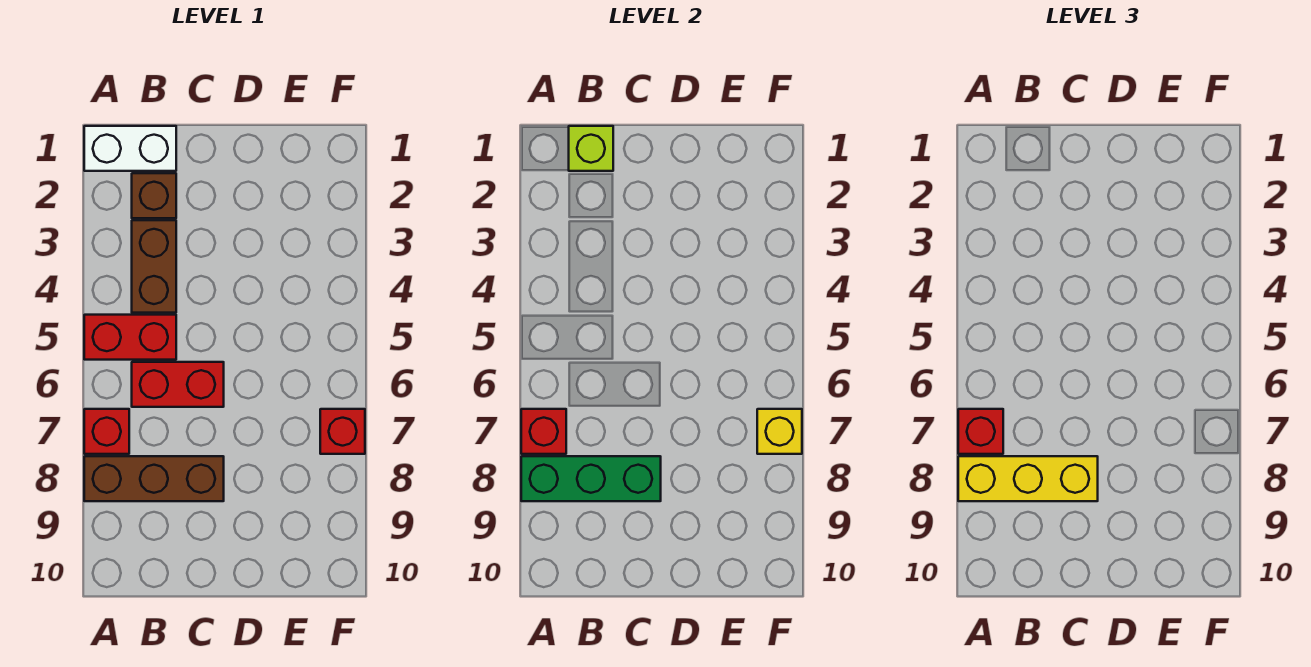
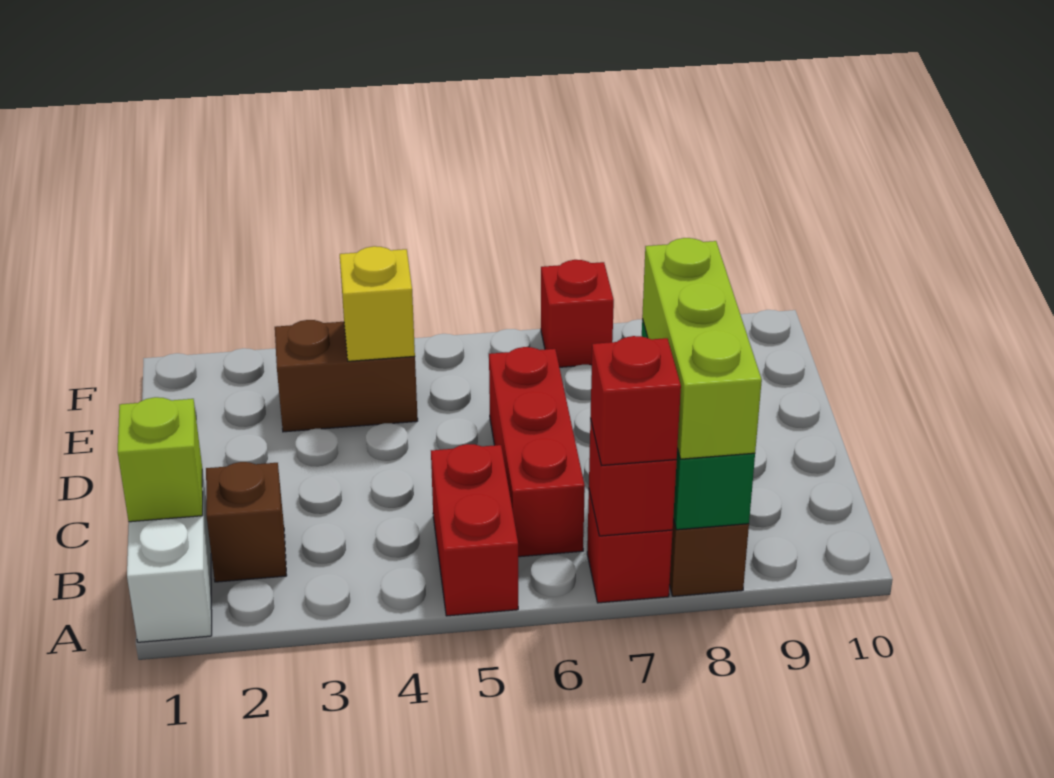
yellow brick A8:C8 level 3 -> lime brick A8:C8 level 3
brown brick B3:B4 level 1 -> brown brick E3:E4 level 1
red brick B6:C6 level 1 -> red brick B6:D6 level 1
yellow brick F7 level 2 -> yellow brick E4 level 2

